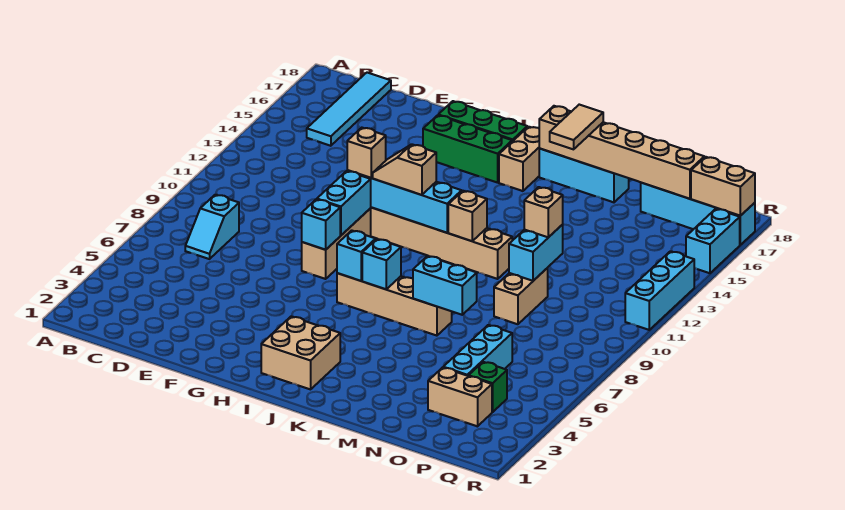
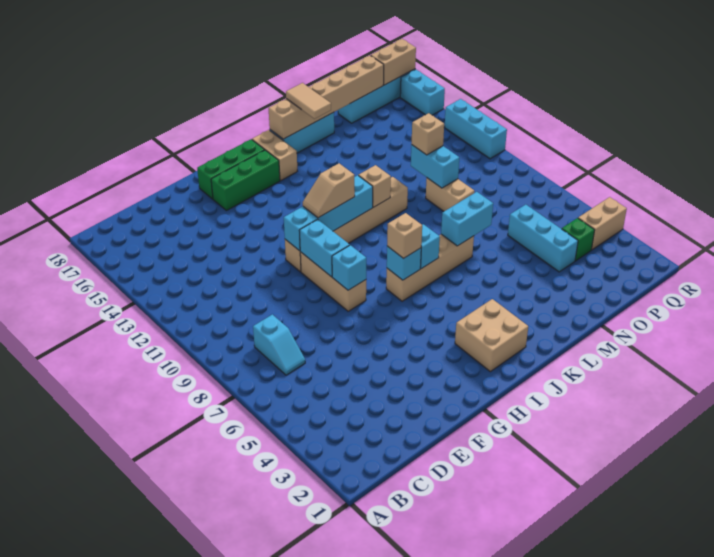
cyan tile C15:C18 level 1 -> none
tan brick G11 level 3 -> tan brick I7 level 3
tan brick O3:P3 level 1 -> tan brick Q4:R4 level 1

